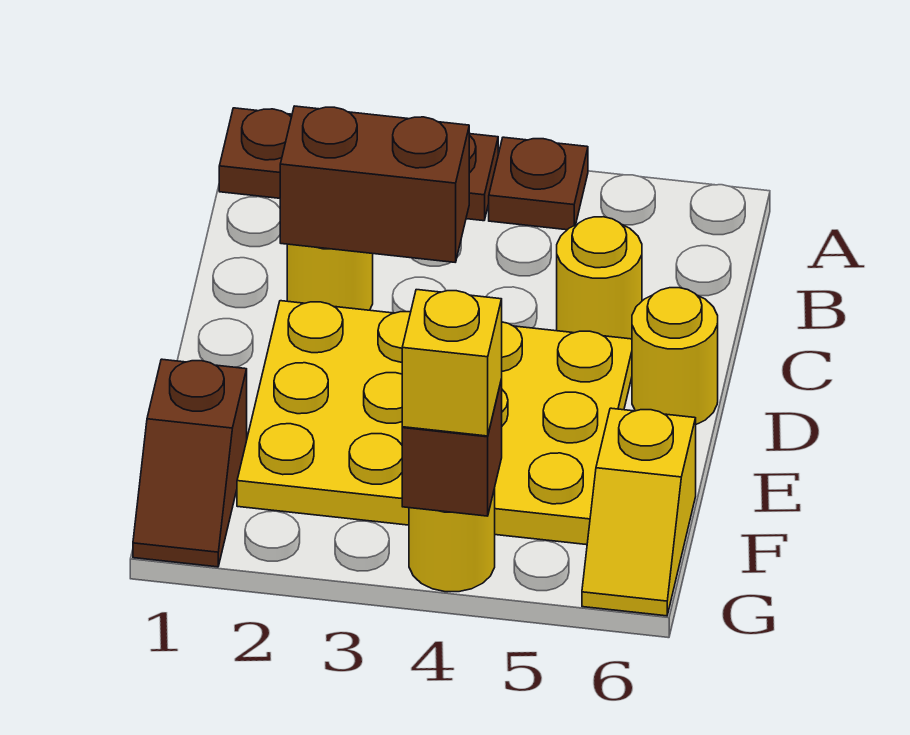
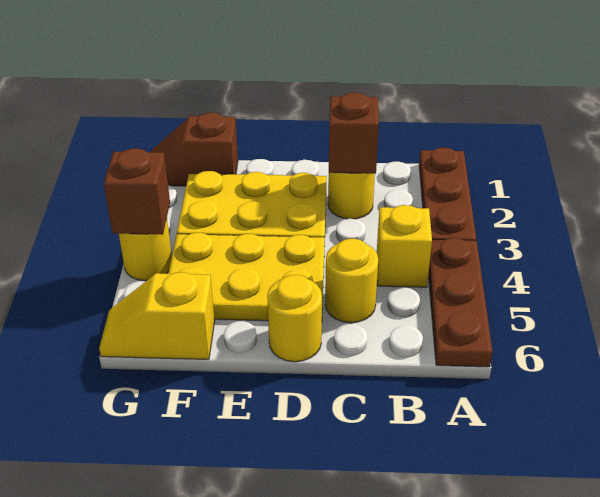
brown plate A4 level 1 -> brown plate A4:A6 level 1
brown brick C2:C3 level 2 -> brown brick C2 level 2
yellow brick G4 level 3 -> yellow brick B4 level 1

